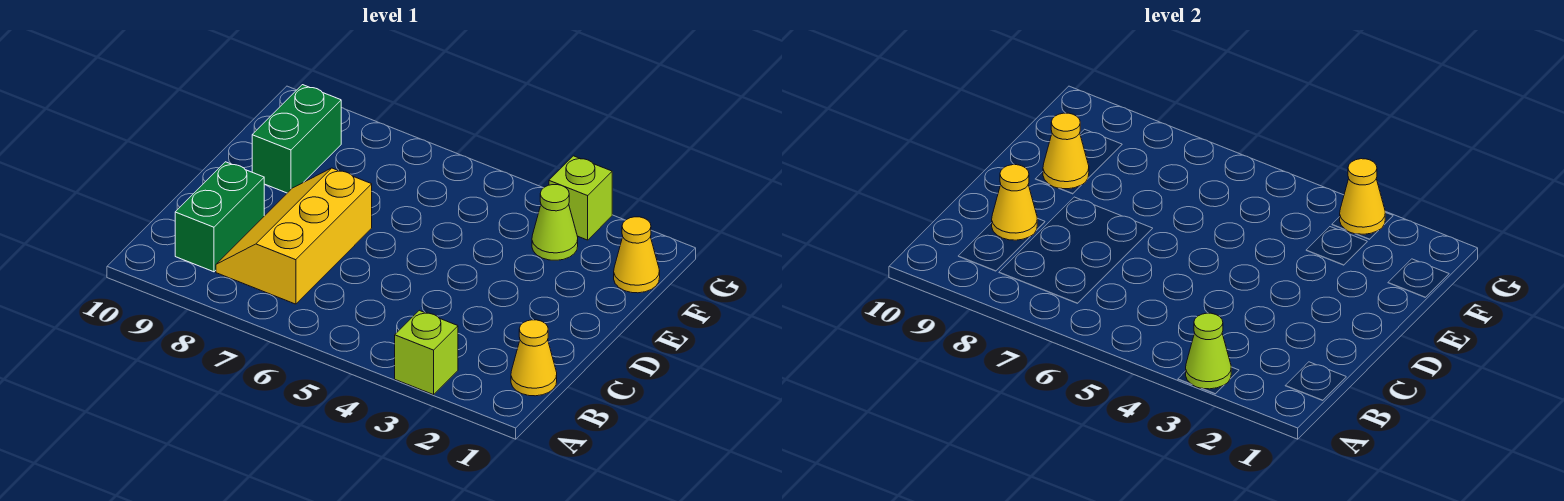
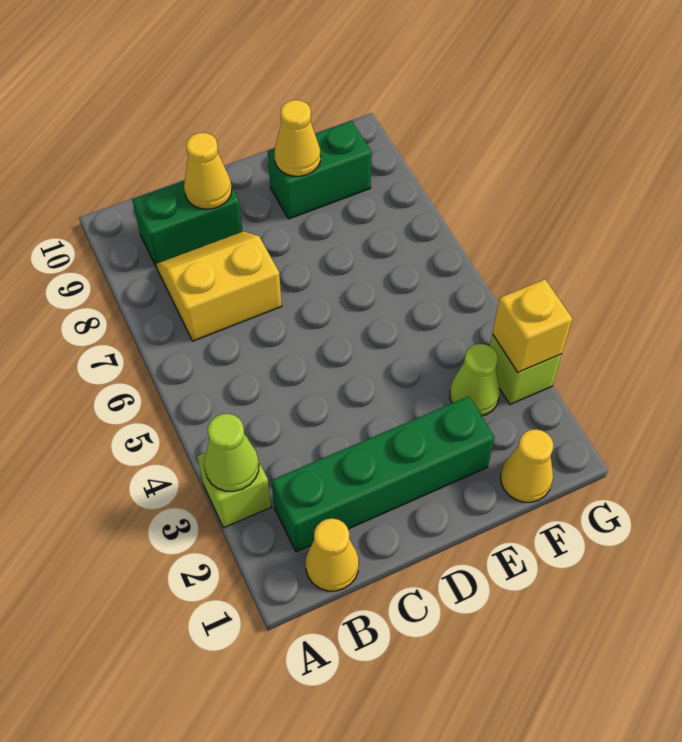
none -> green brick B2:E2 level 1
yellow slope B7:D8 level 1 top 7 -> yellow slope B7:C8 level 1 top 7
yellow cone G3 level 2 -> yellow brick G3 level 2

